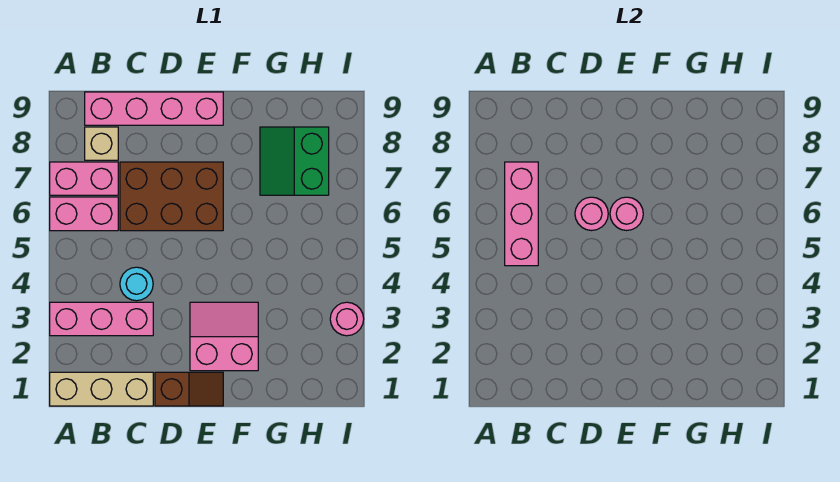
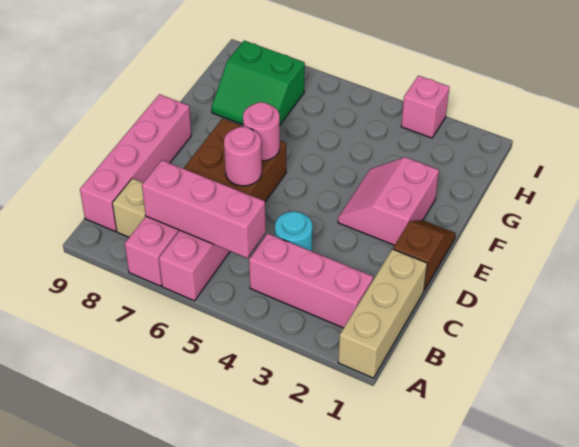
pink brick A3:C3 level 1 -> pink brick B2:B4 level 1
pink round brick I3 level 1 -> pink brick I3 level 1

